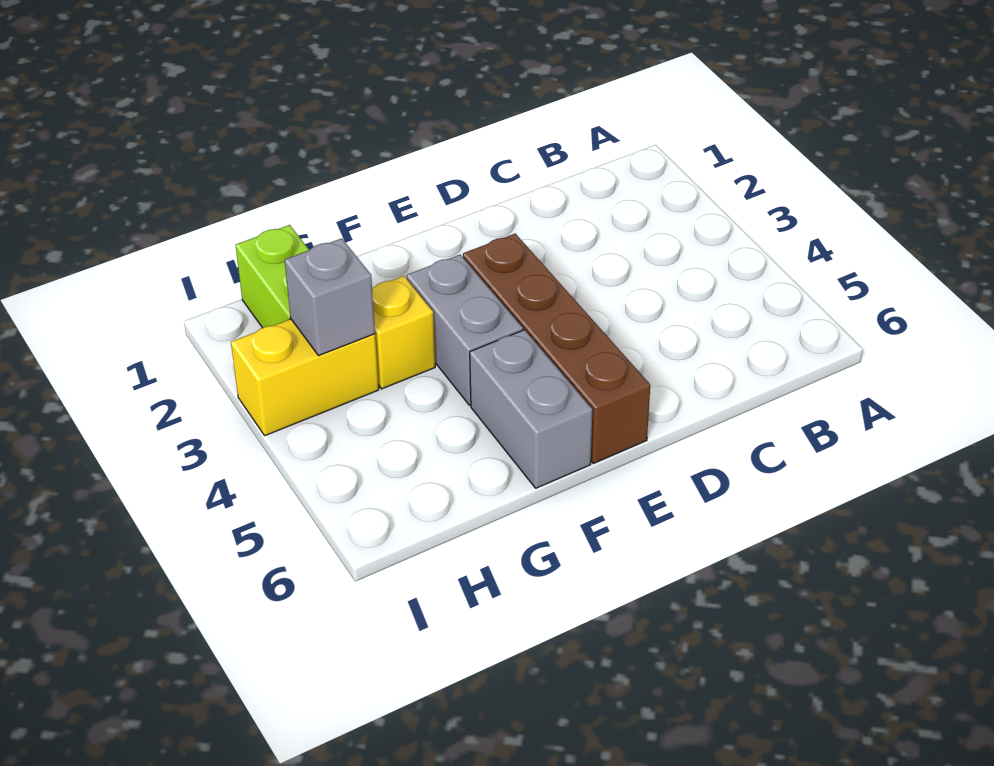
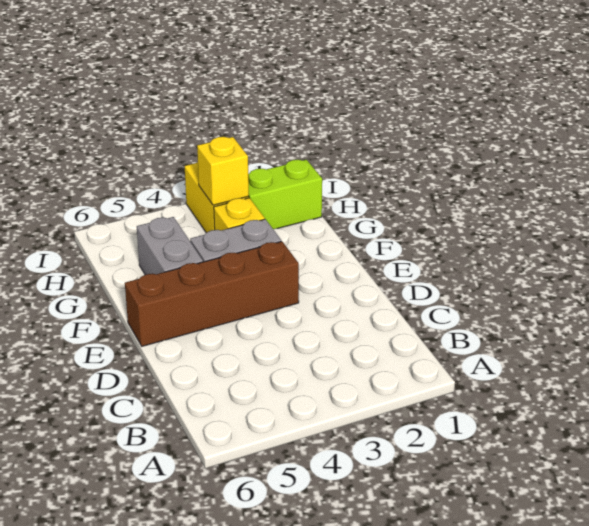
grey brick F5:F6 level 1 -> grey brick F5:G5 level 1
grey brick H3 level 2 -> yellow brick H3 level 2

